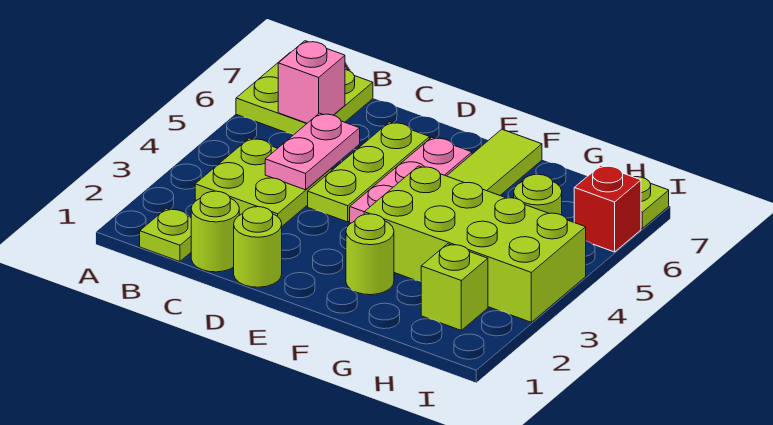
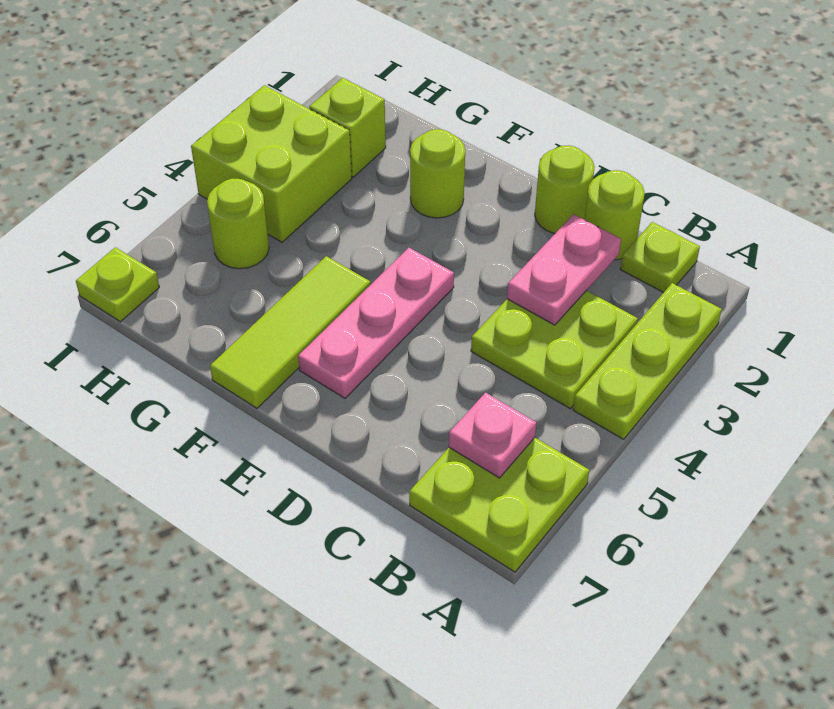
pink brick B6 level 2 -> pink plate B6 level 2
pink plate C4:C5 level 2 -> pink plate C2:C3 level 2
lime plate D4:D6 level 1 -> lime plate A2:A4 level 1
lime brick F3:I4 level 1 -> lime brick H3:I4 level 1
red brick I6 level 1 -> none

